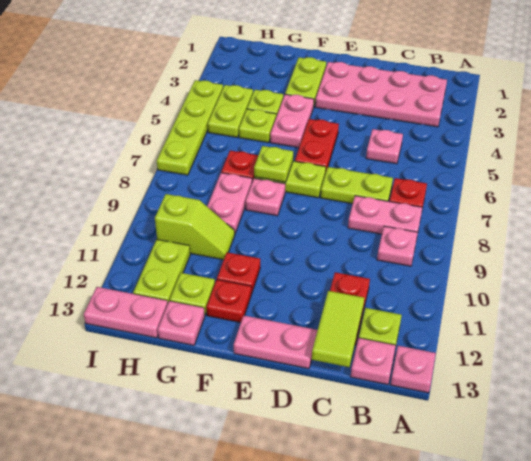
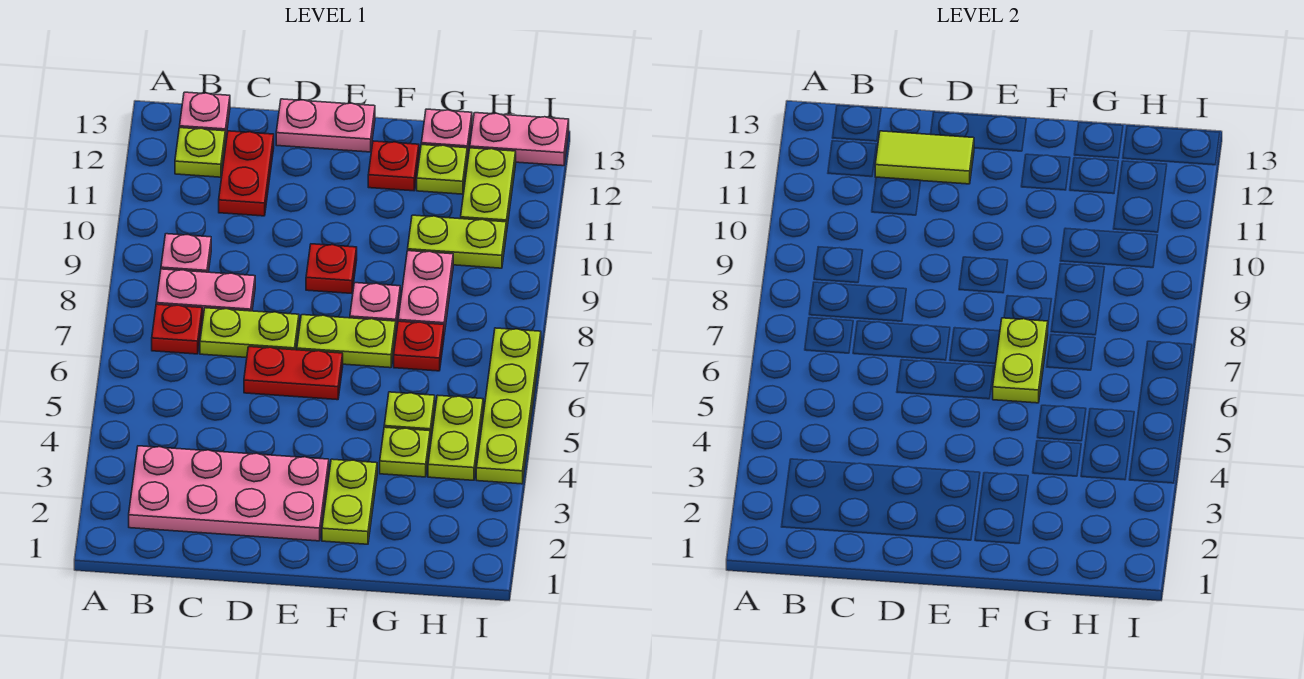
pink plate A13 level 1 -> none
pink plate C5 level 1 -> none
lime tile C12:C13 level 2 -> lime tile C12:D12 level 2
red plate E5:E6 level 1 -> red plate D6:E6 level 1
pink plate F4:F5 level 1 -> none
lime plate F7 level 2 -> lime plate F6:F7 level 2
red plate F11 level 1 -> red plate E9 level 1
lime slope G10:H10 level 1 top H -> lime plate G10:H10 level 1

